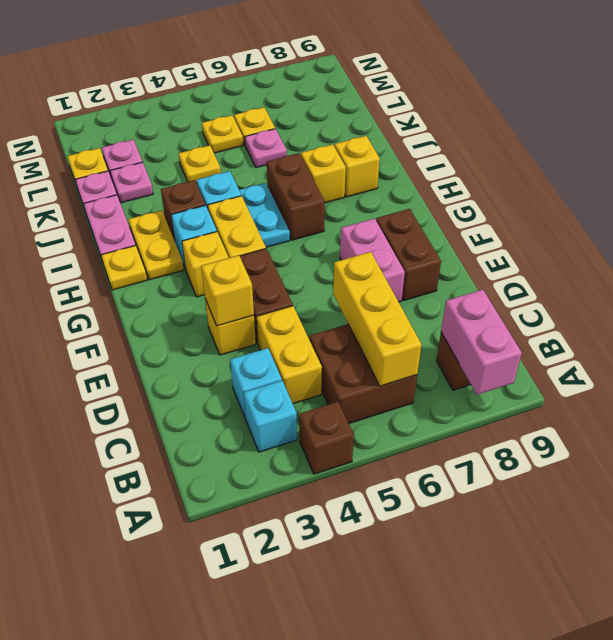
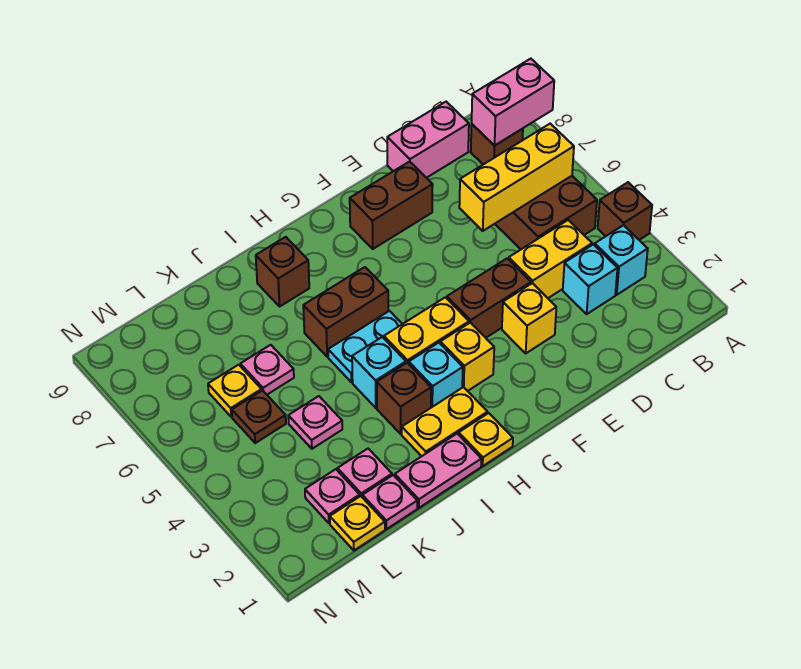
yellow brick E3 level 2 -> none
pink brick E7:F7 level 1 -> pink brick C9:D9 level 1
yellow brick I7 level 1 -> none
yellow brick I8 level 1 -> brown brick I8 level 1
yellow plate K4 level 1 -> pink plate K4 level 1
yellow plate L5 level 1 -> brown plate L5 level 1

